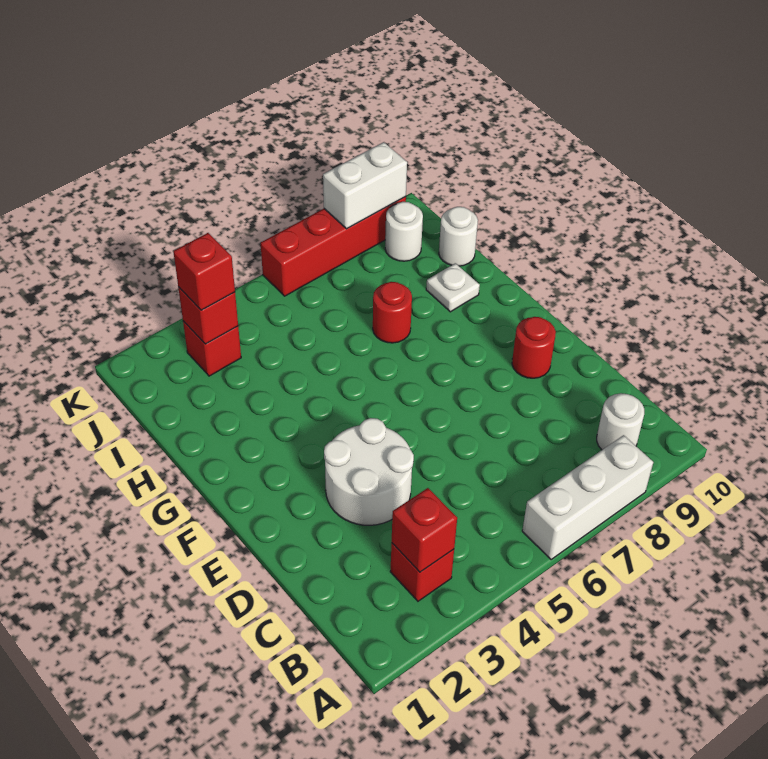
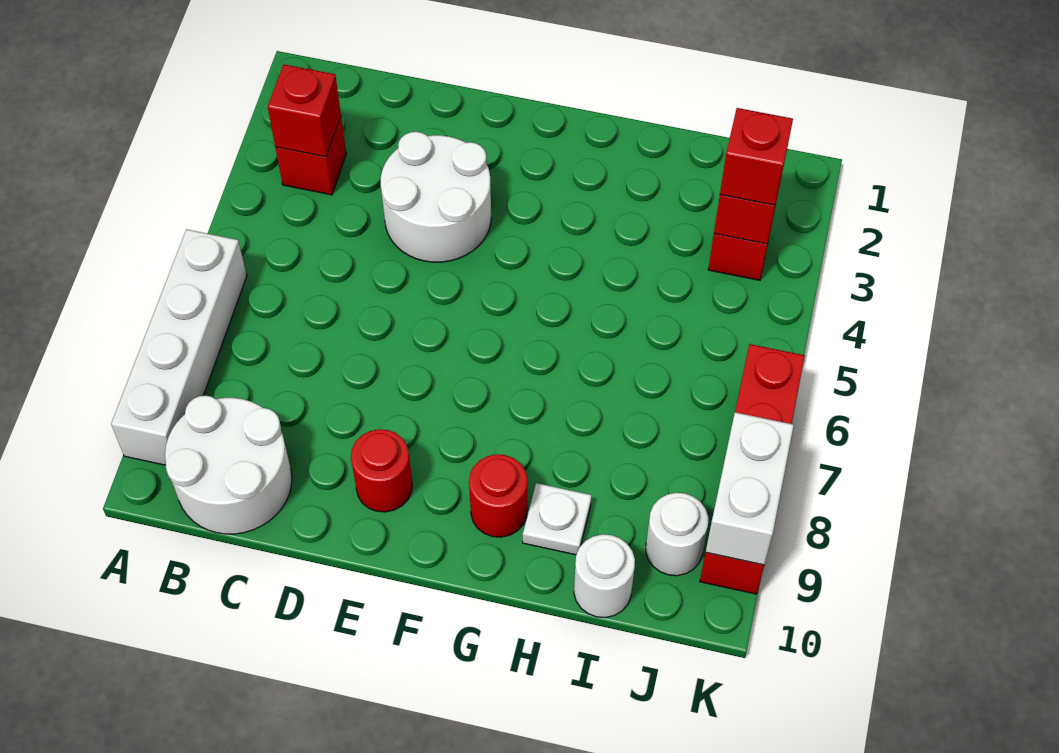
white brick A6:A8 level 1 -> white brick A6:A9 level 1
white round brick B9 level 1 -> white round brick B9:C10 level 1
red round brick H7 level 1 -> red round brick G9 level 1

